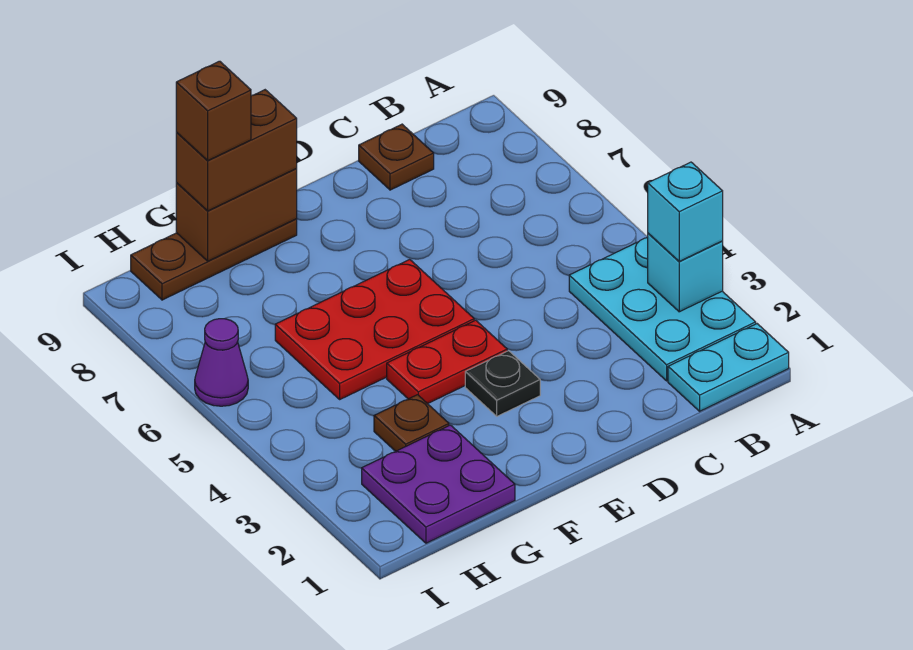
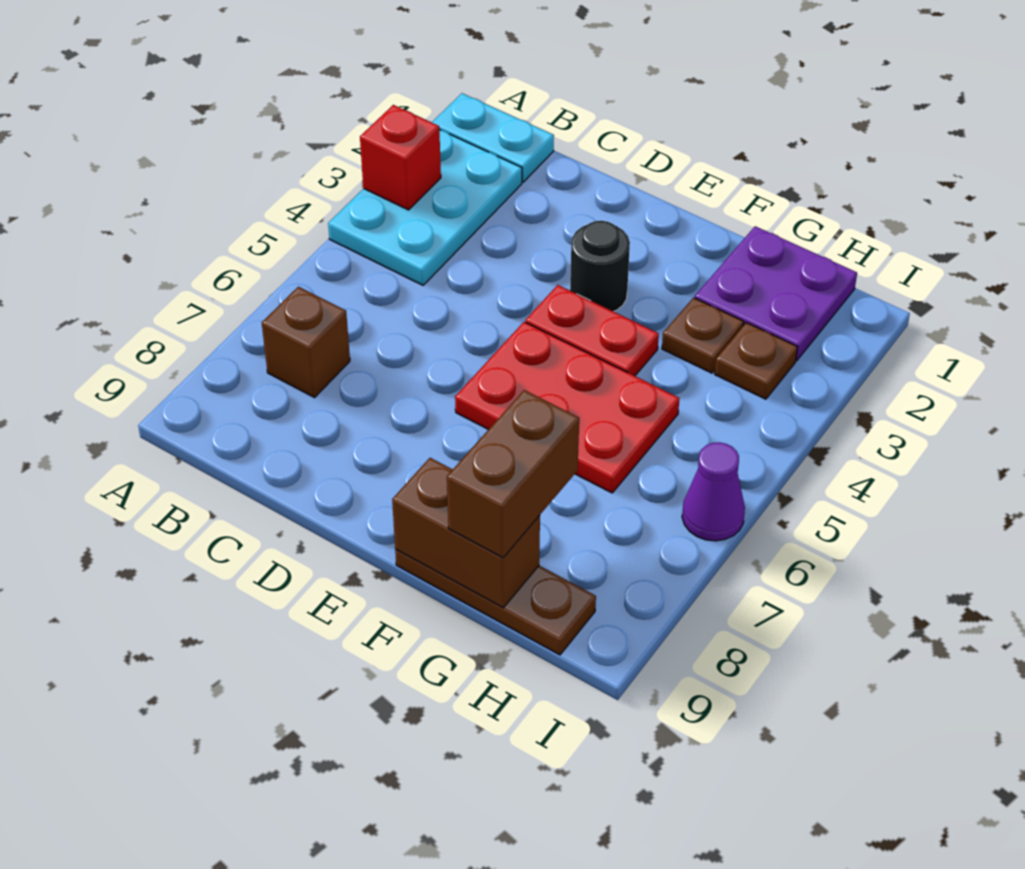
cyan brick A3 level 2 -> red brick A3 level 2
cyan brick A3 level 3 -> none
brown plate C9 level 1 -> brown plate H3 level 1
black plate E3 level 1 -> black round brick E3 level 1
brown brick F9:G9 level 3 -> brown brick G8:G9 level 3
brown brick G9 level 4 -> brown brick B7 level 1

